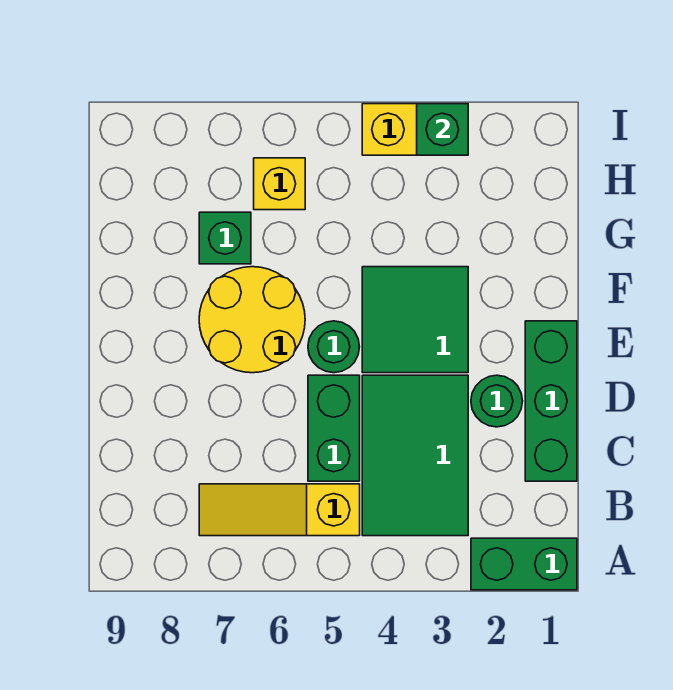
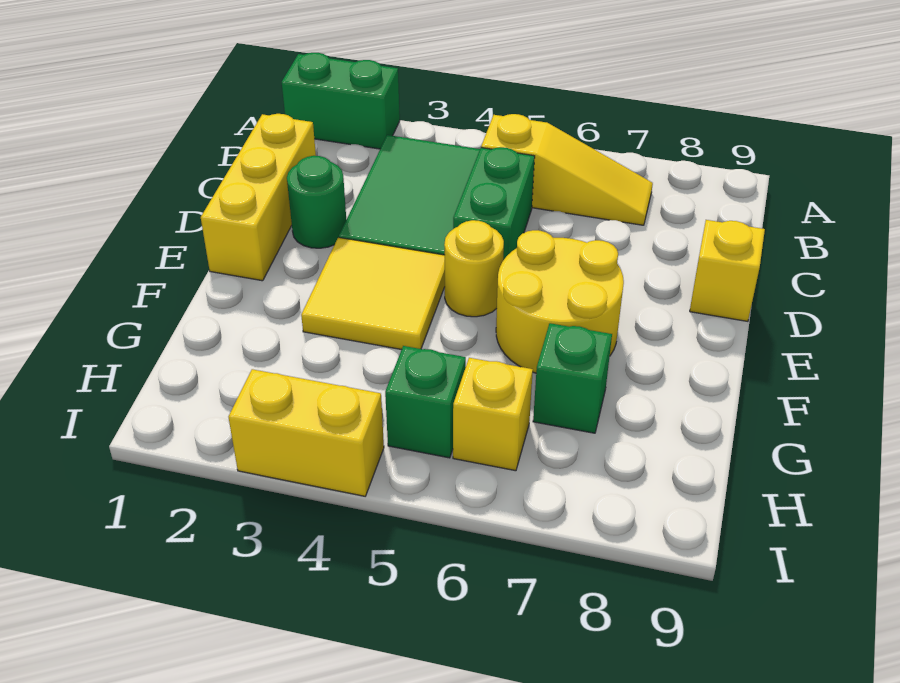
green brick C1:E1 level 1 -> yellow brick C1:E1 level 1
none -> yellow brick D9 level 1
green tile E3:F4 level 1 -> yellow tile E3:F4 level 1
green round brick E5 level 1 -> yellow round brick E5 level 1
green brick I3 level 2 -> green brick H5 level 1

